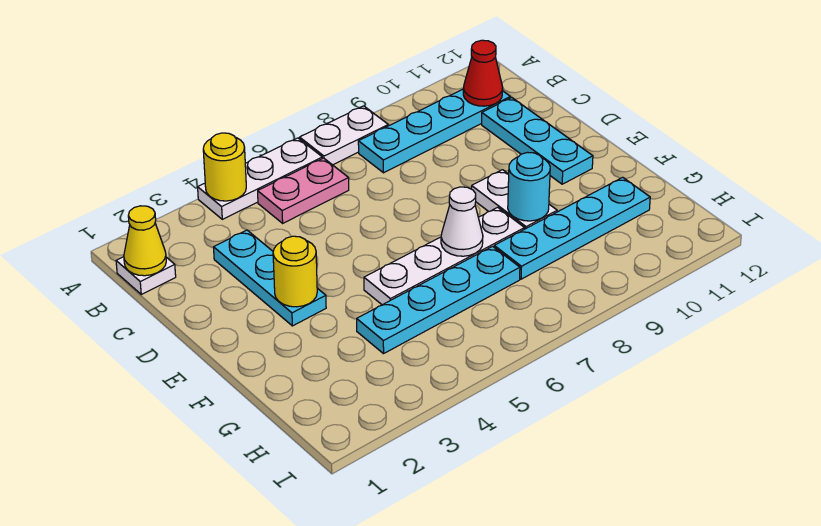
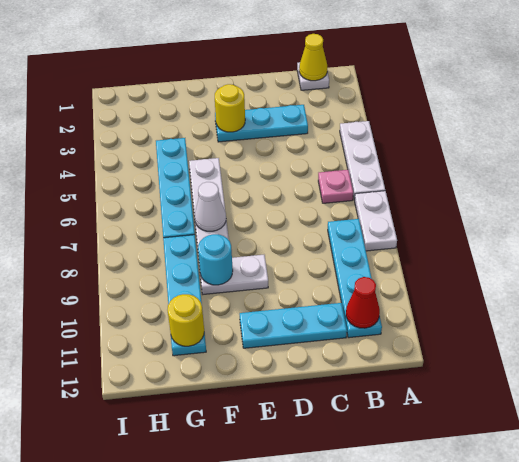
yellow round brick A4 level 2 -> yellow round brick G11 level 2
pink plate B5:B6 level 1 -> pink plate B6 level 1

